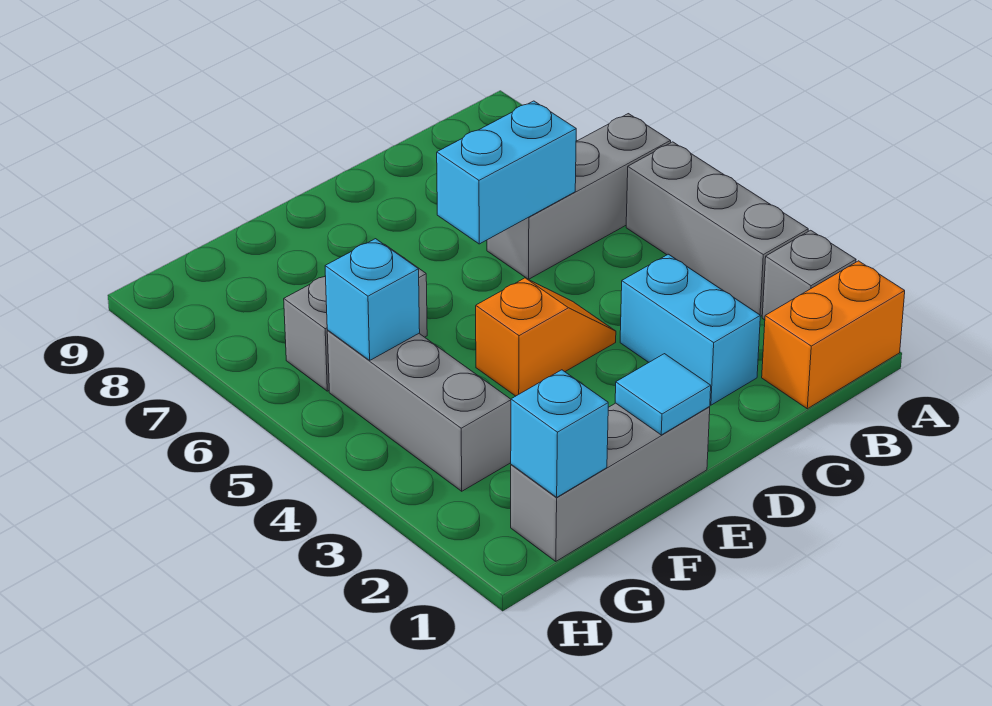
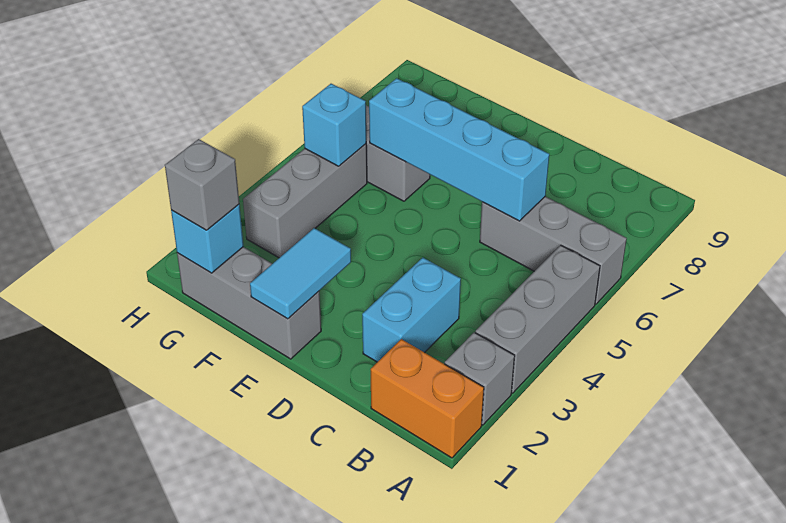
cyan brick C6:D6 level 2 -> cyan brick C6:F6 level 2
orange slope D4:E4 level 1 top E -> none
cyan tile E1 level 2 -> cyan tile E1:E2 level 2
none -> grey brick G1 level 3

